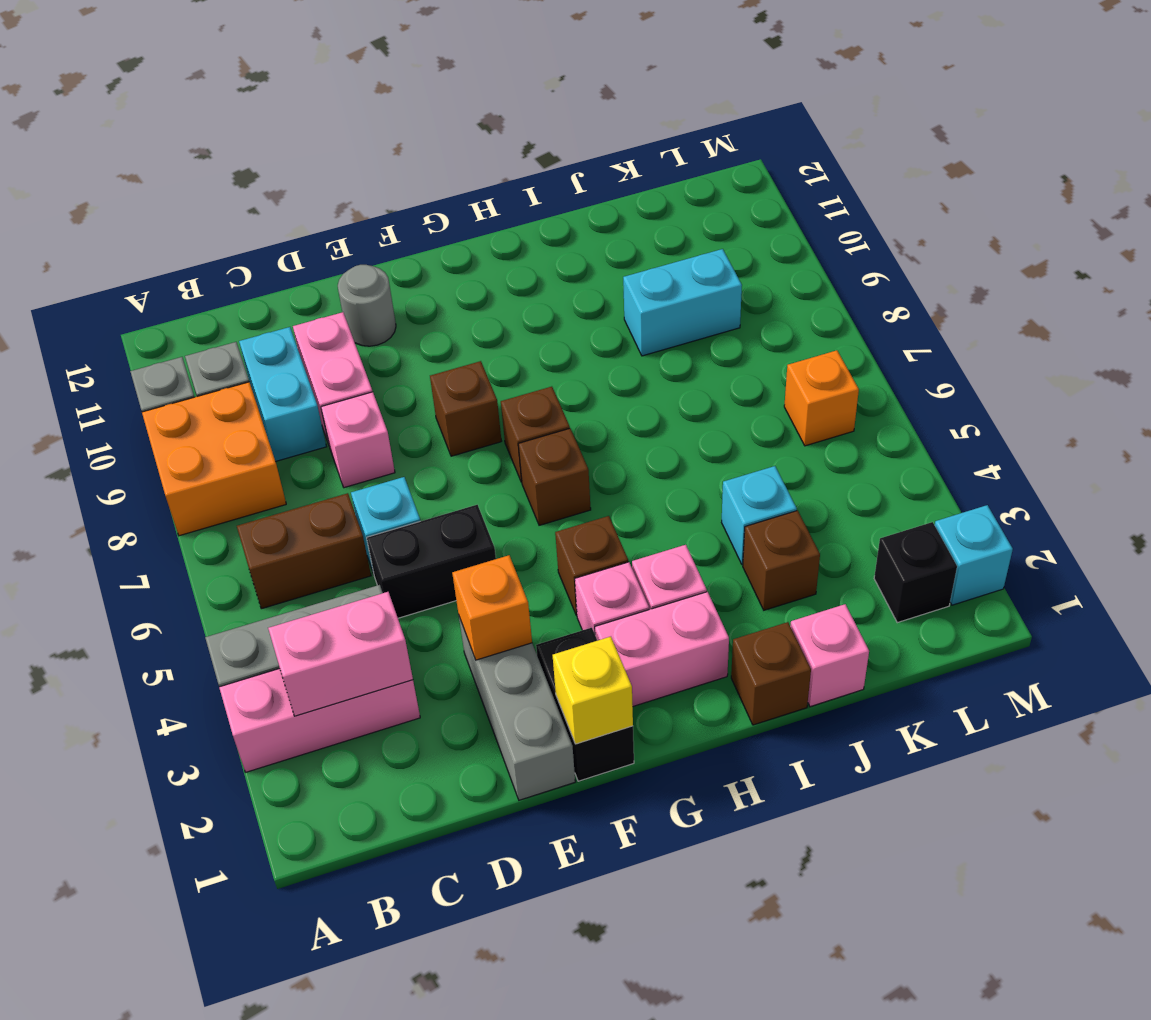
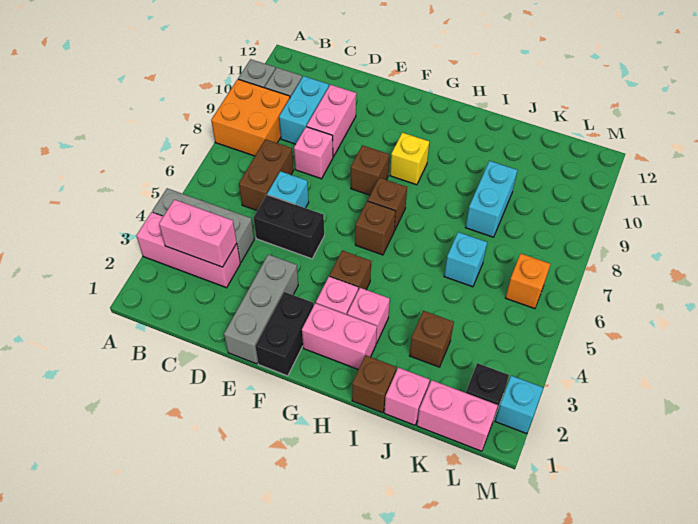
brown brick B6:C6 level 1 -> brown brick C6:C7 level 1
orange brick E3 level 2 -> none
grey round brick E11 level 1 -> none
yellow brick F1 level 2 -> yellow brick G9 level 1
cyan brick J4 level 1 -> cyan brick J6 level 1
cyan brick J9:K9 level 1 -> cyan brick J8:J9 level 1
none -> pink brick K1:L1 level 1

